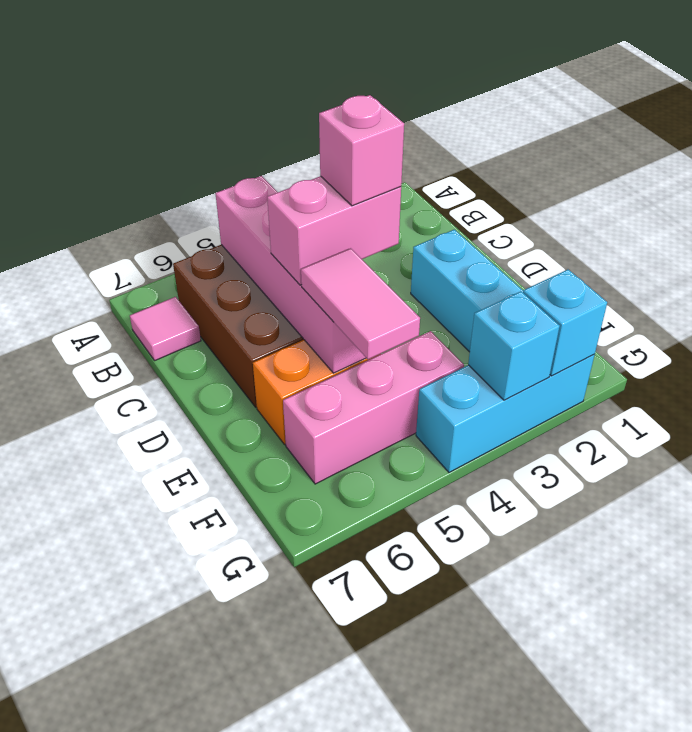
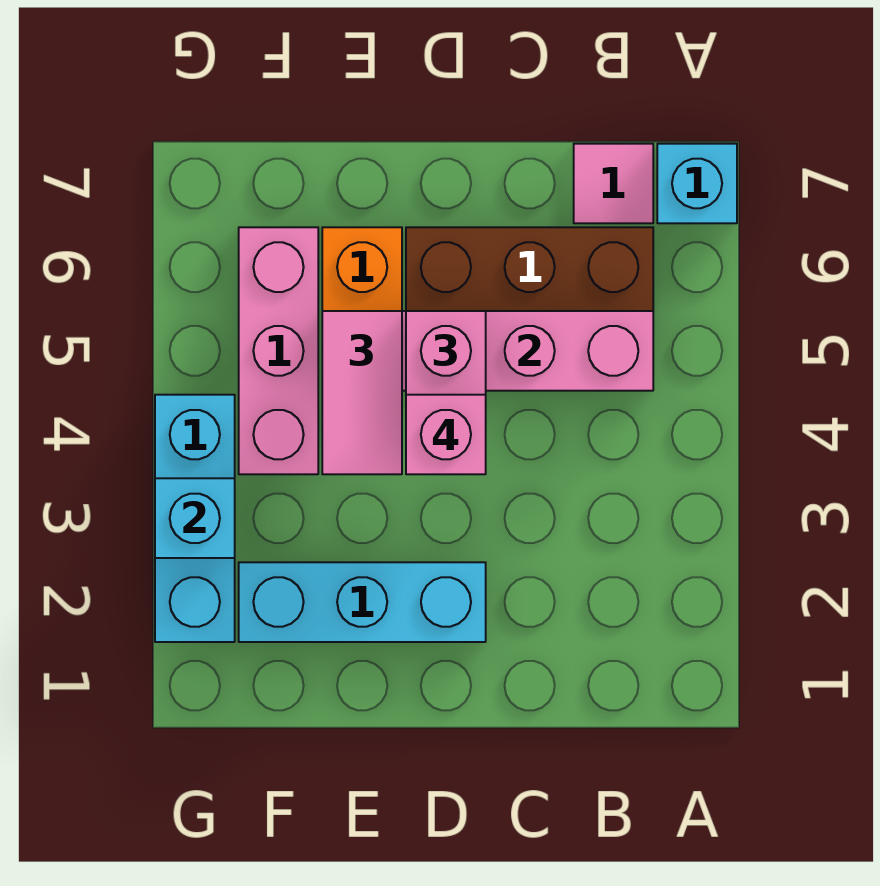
pink tile E5:F5 level 3 -> pink tile E4:E5 level 3
cyan brick G2 level 2 -> cyan brick A7 level 1

